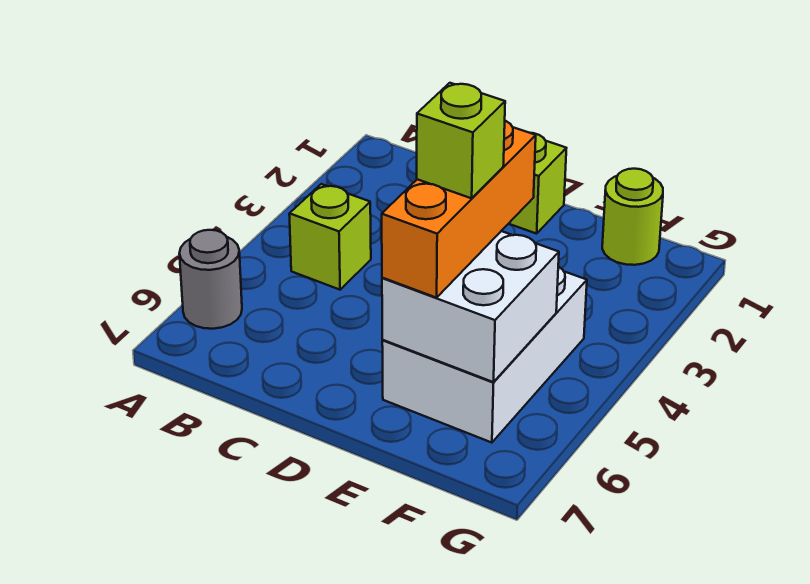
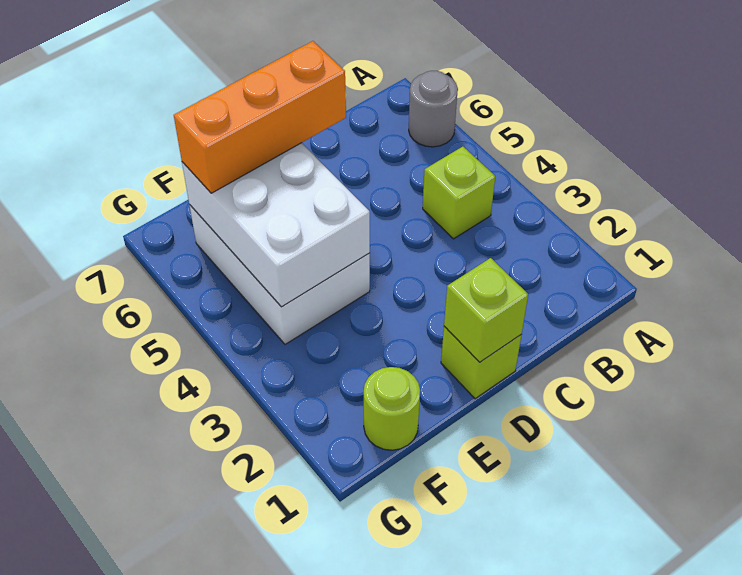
orange brick E4:E6 level 3 -> orange brick D6:F6 level 3
white brick E5:F6 level 2 -> white brick E4:F6 level 2
lime brick E5 level 4 -> lime brick D1 level 2

